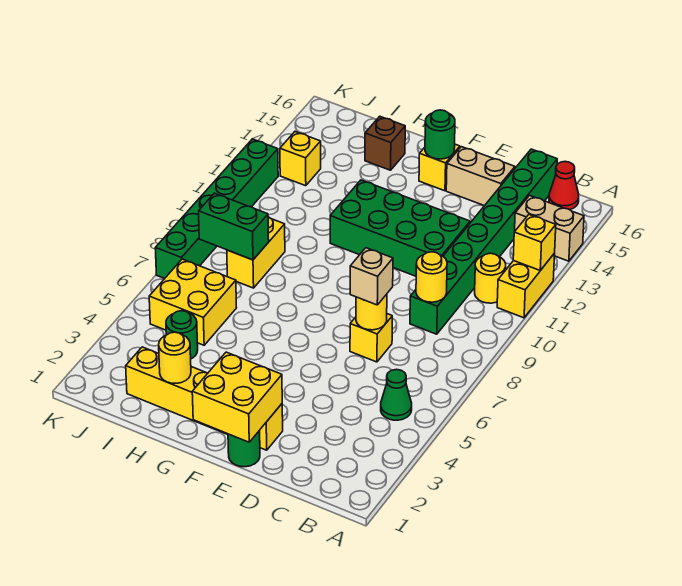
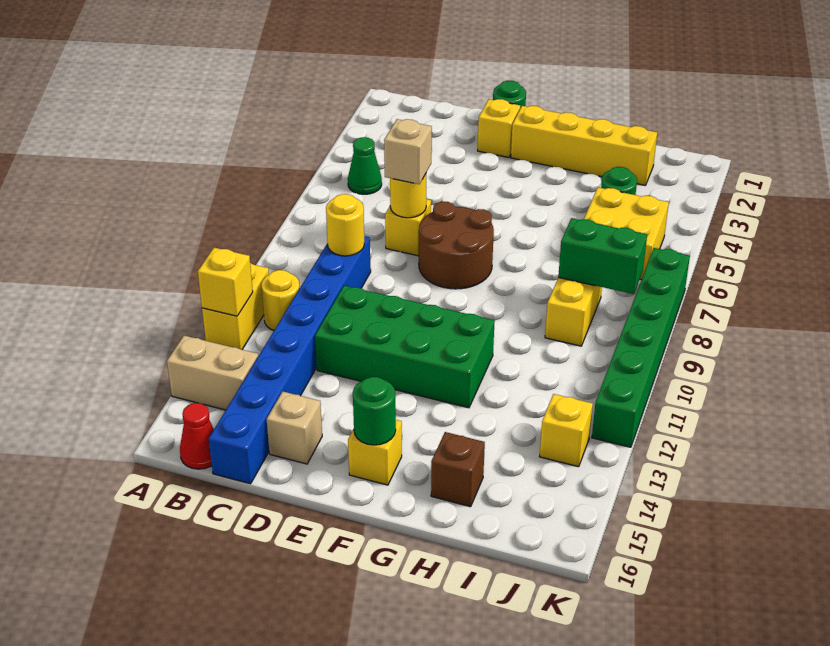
green brick C9:C16 level 1 -> blue brick C9:C16 level 1
tan brick D15:E15 level 1 -> tan brick D15 level 1
yellow brick E1:F2 level 2 -> none
none -> brown round brick E7:F8 level 1
yellow round brick H2 level 2 -> none

